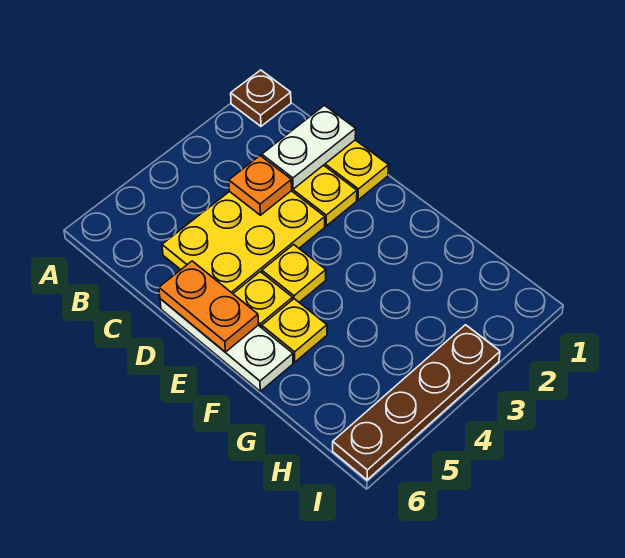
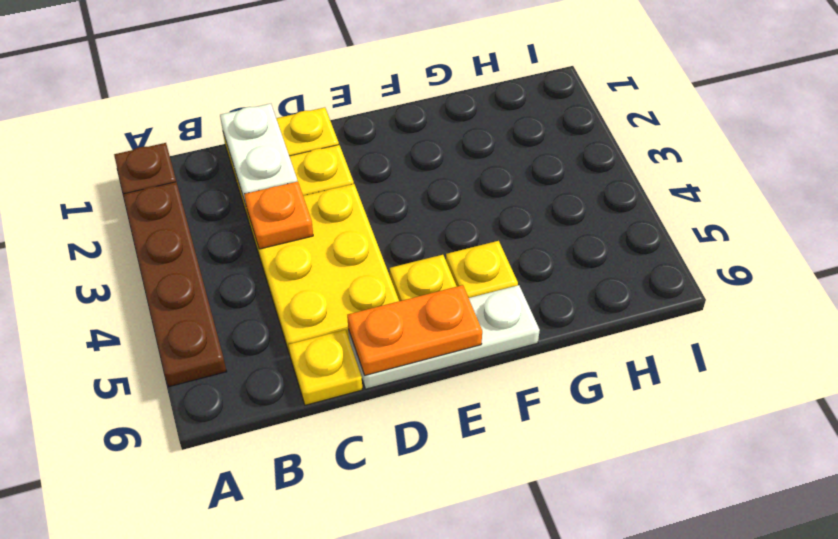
yellow plate E4 level 1 -> yellow plate C6 level 1
brown plate I3:I6 level 1 -> brown plate A2:A5 level 1

